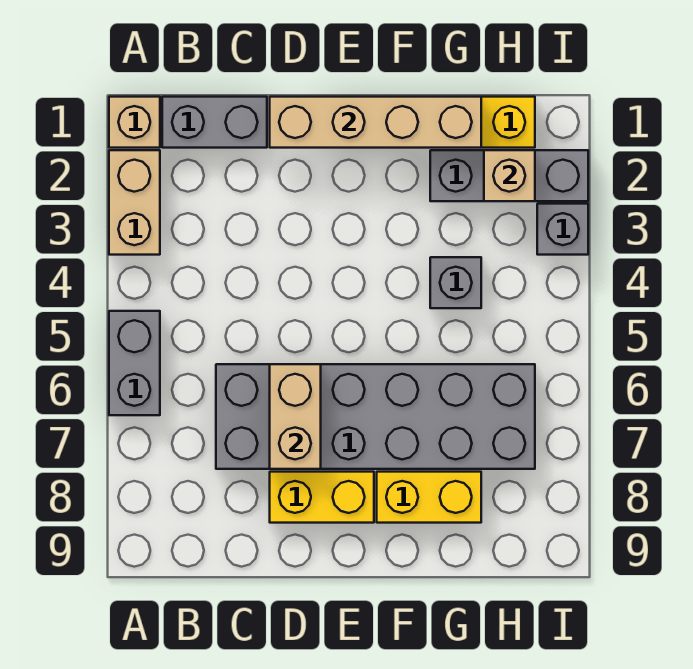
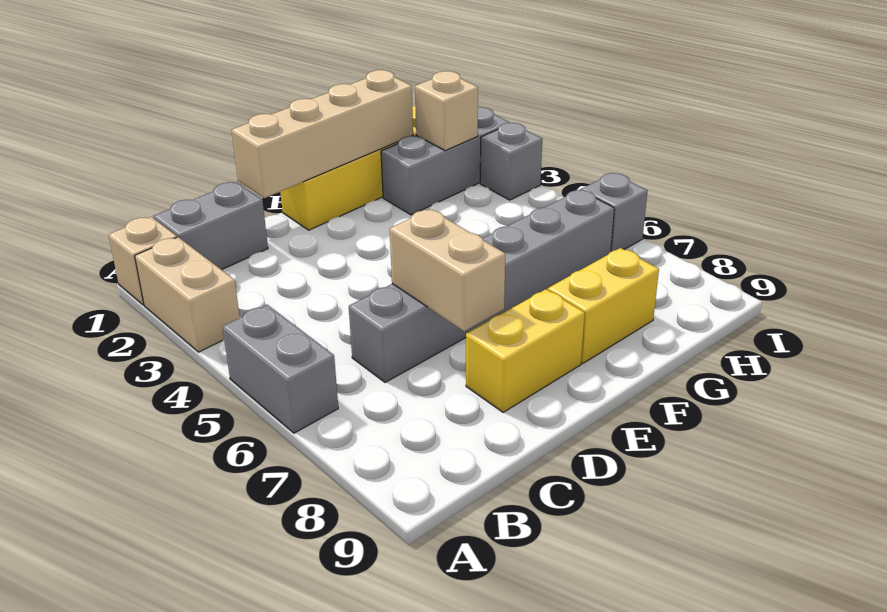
grey brick C6:H7 level 1 -> grey brick C6:H6 level 1
grey brick G4 level 1 -> grey brick I6 level 1

